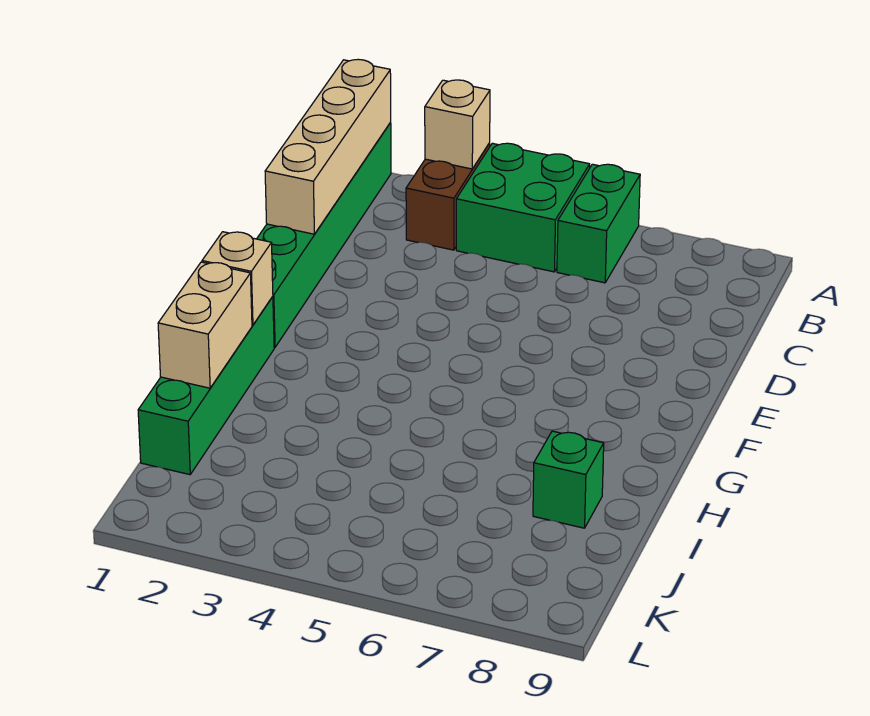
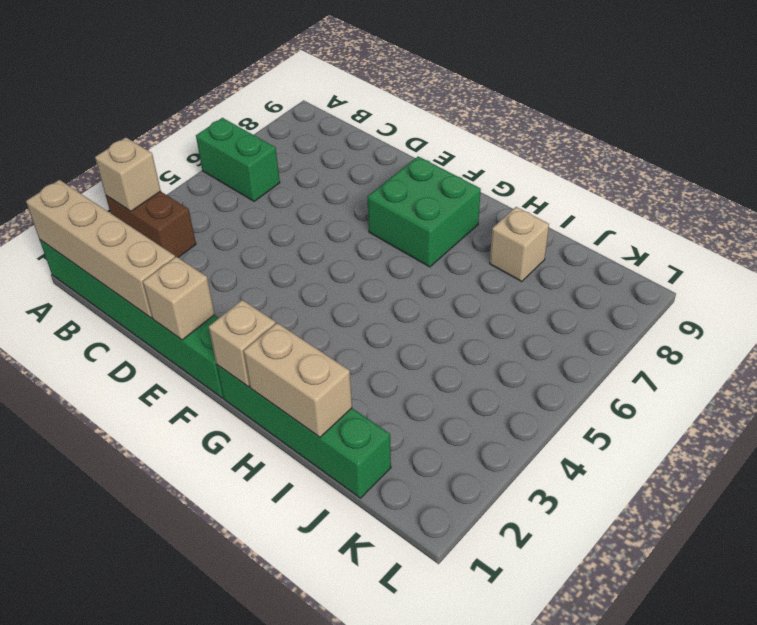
green brick A4:B5 level 1 -> green brick F7:G8 level 1
none -> tan brick E1 level 2
green brick I8 level 1 -> tan brick I8 level 1

